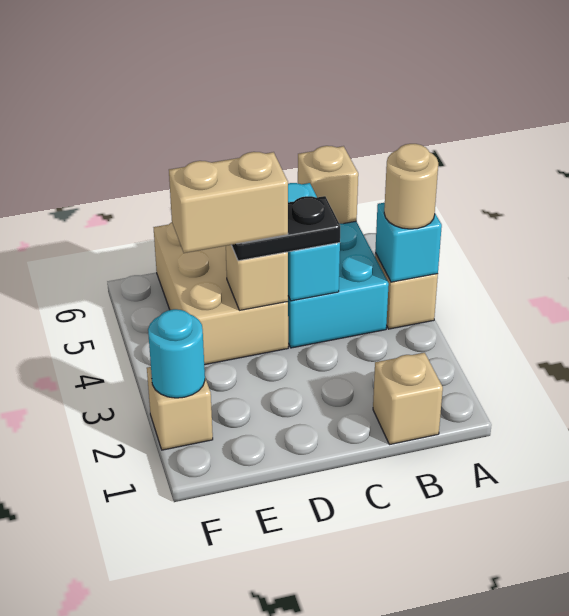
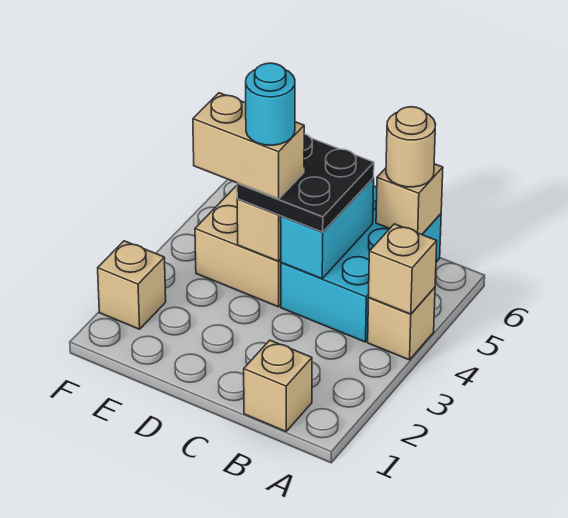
cyan brick A4 level 2 -> tan brick A4 level 2
tan round brick A4 level 3 -> tan round brick B6 level 3
black plate C4:D4 level 3 -> black plate C4:D5 level 3
cyan round brick F2 level 2 -> cyan round brick D4 level 5

